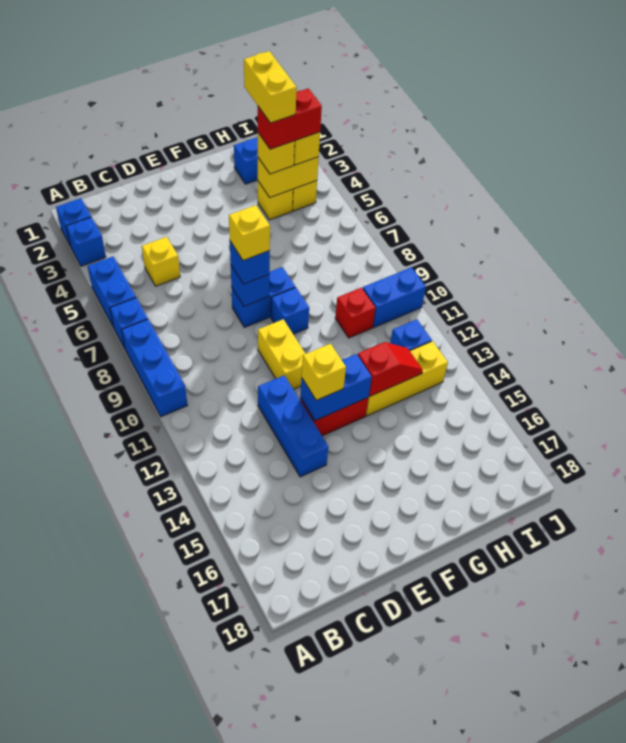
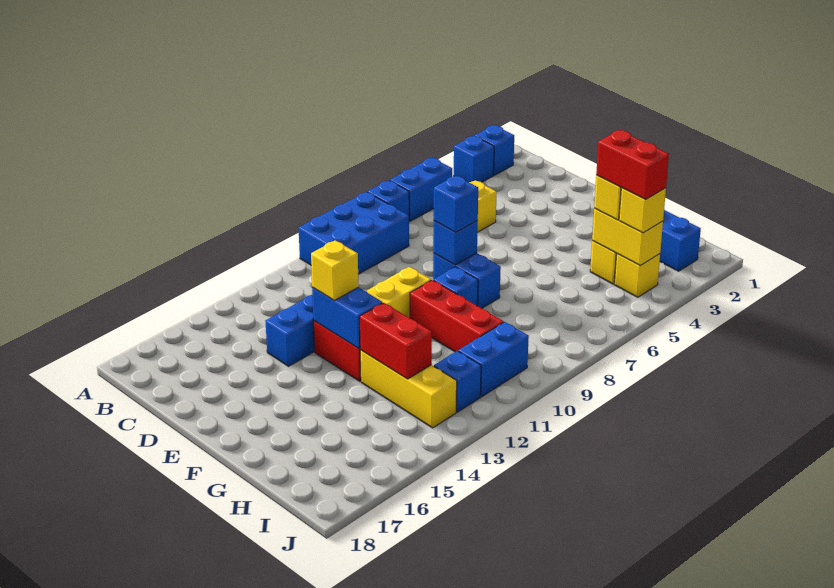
blue brick A8:A10 level 1 -> blue brick A8:B10 level 1
yellow brick E8 level 4 -> none
red slope G13:H13 level 2 top G -> red brick G13:H13 level 2
yellow brick H3:H4 level 5 -> none
red brick H10 level 1 -> red brick F10:H10 level 1
blue brick I10:J10 level 1 -> blue brick I10:I11 level 1

